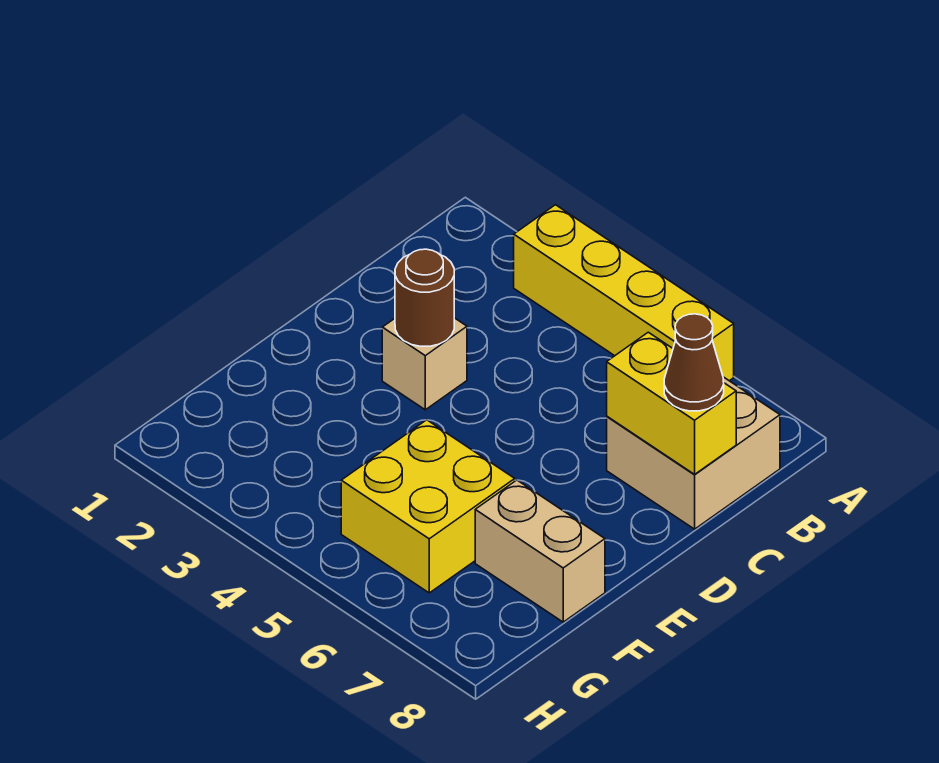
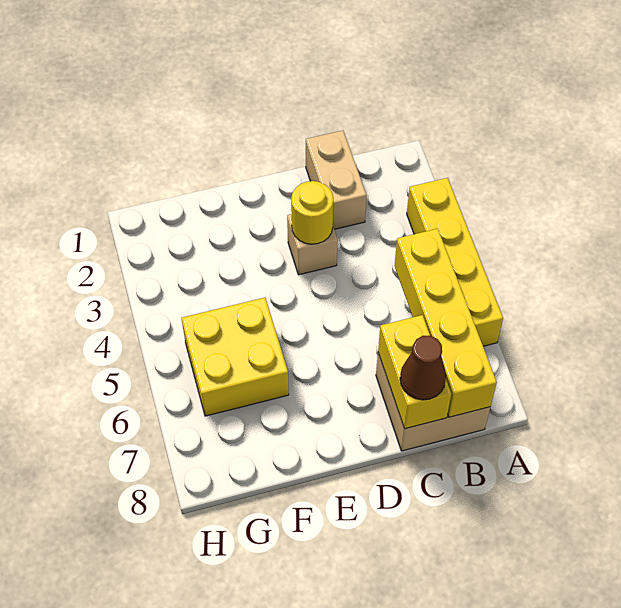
none -> yellow brick B5:B8 level 2
brown round brick D3 level 2 -> yellow round brick D3 level 2
tan brick F7:F8 level 1 -> tan brick C1:C2 level 1

